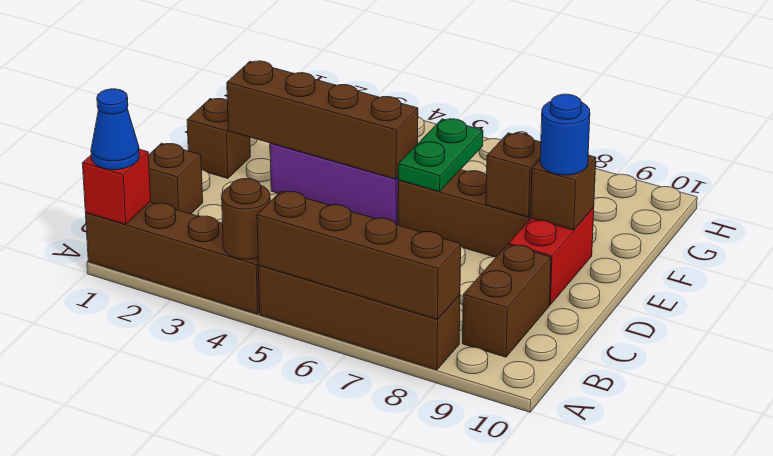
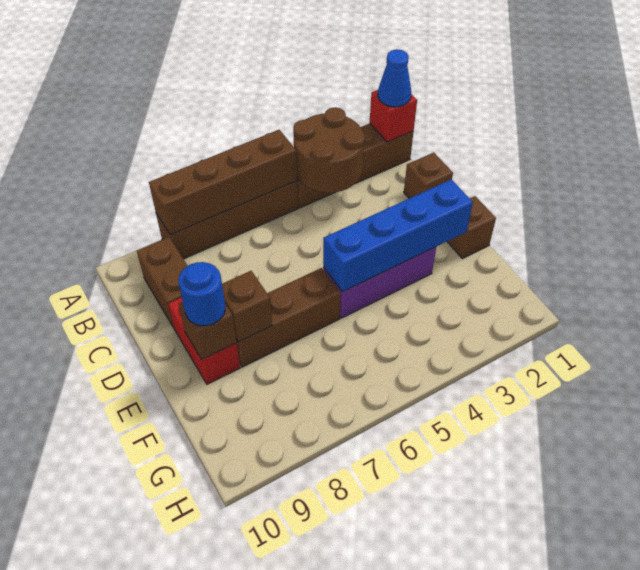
brown round brick A4 level 2 -> brown round brick A3:B4 level 2
brown brick E2:E5 level 2 -> blue brick E2:E5 level 2
green plate E6:F6 level 2 -> none

